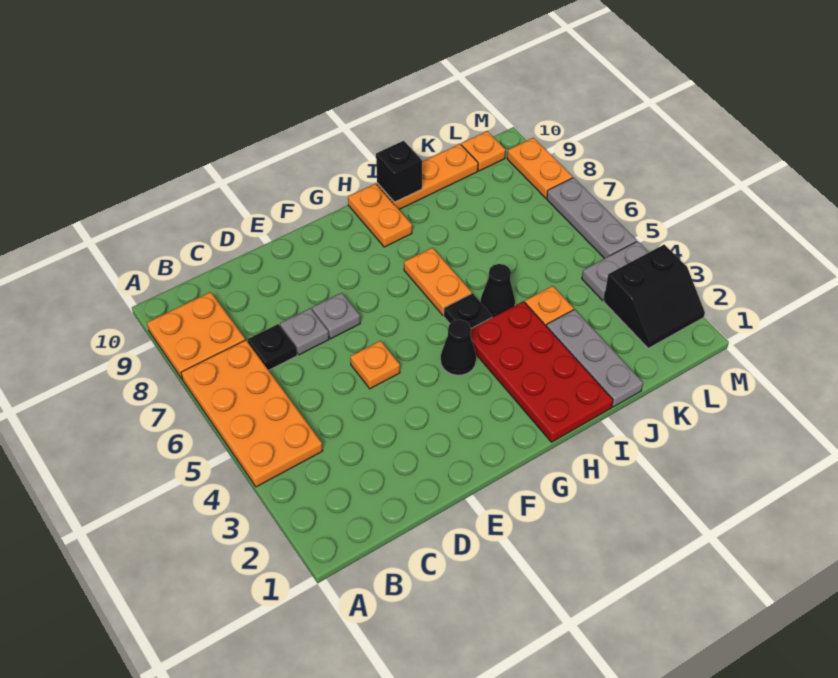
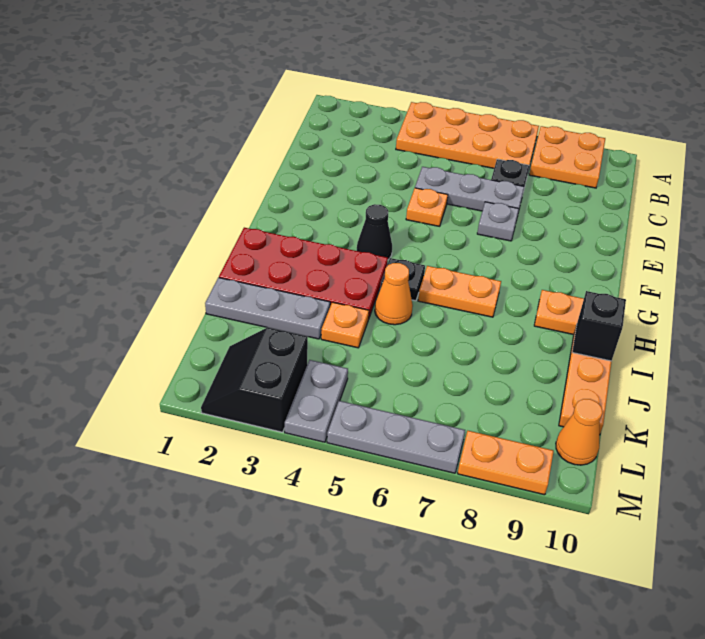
grey plate D7 level 1 -> grey plate D5:D7 level 1
black cone I5 level 1 -> orange cone I5 level 1
orange plate L10 level 1 -> orange cone L10 level 1

